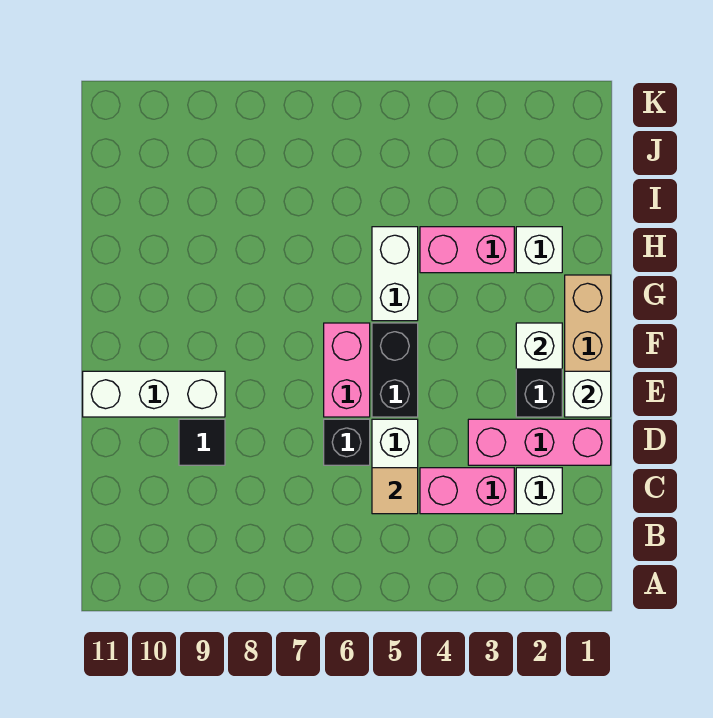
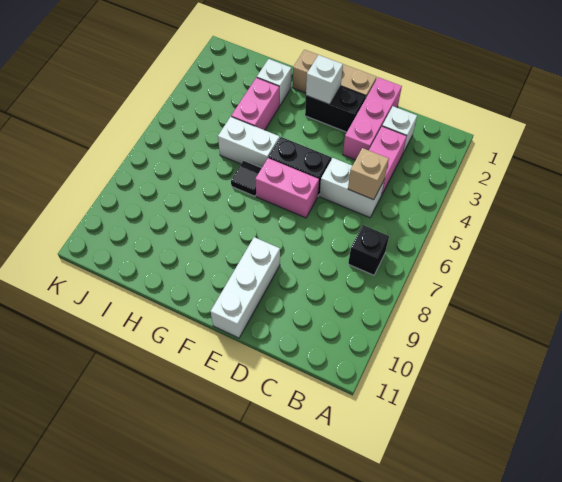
tan tile C5 level 2 -> tan brick C5 level 2
black brick D6 level 1 -> black brick B7 level 1
black tile D9 level 1 -> black tile G6 level 1
white brick E1 level 2 -> none

